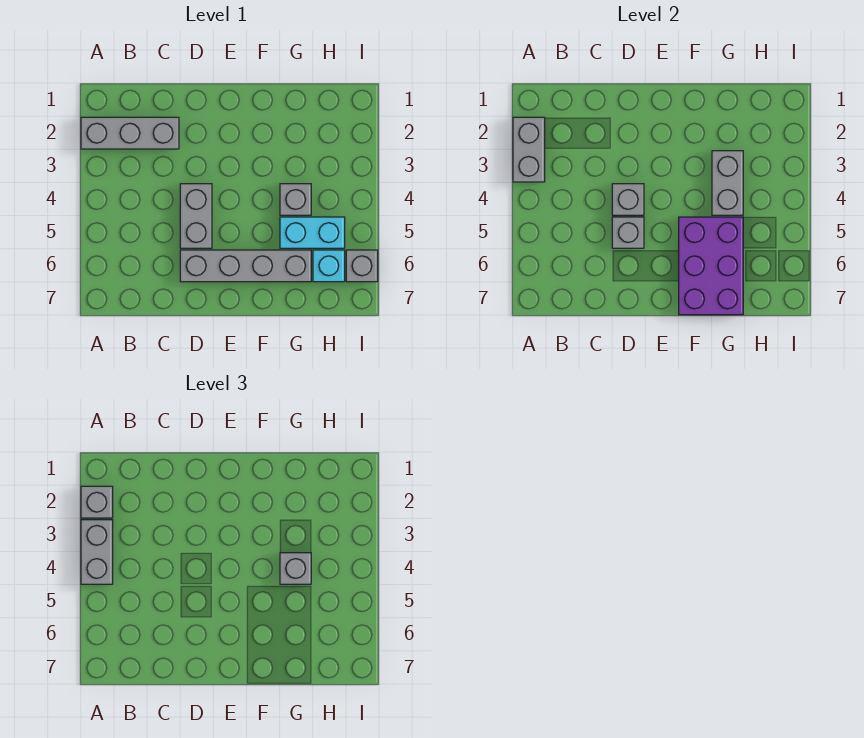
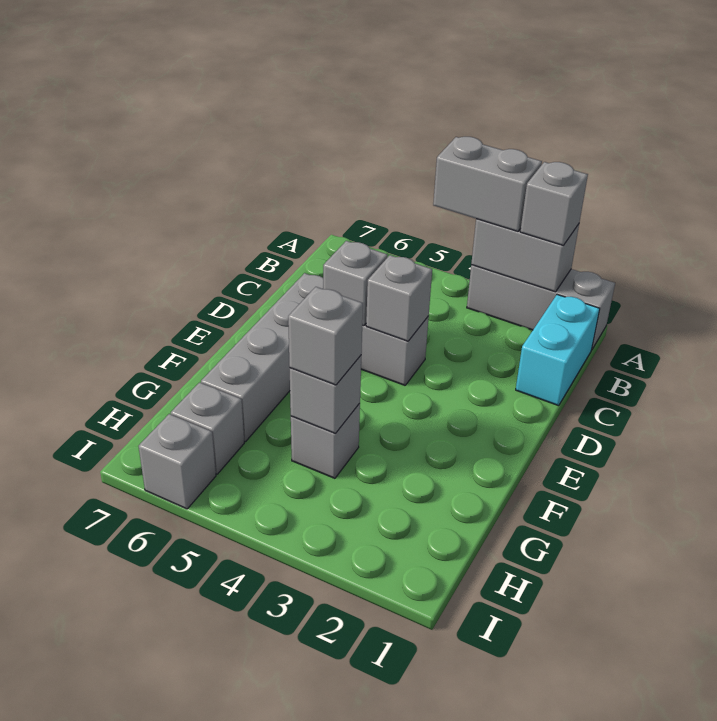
grey brick A2:C2 level 1 -> grey brick A1:A3 level 1
purple brick F5:G7 level 2 -> none
grey brick G3:G4 level 2 -> grey brick G4 level 2
cyan brick G5:H5 level 1 -> cyan brick B1:C1 level 1
cyan brick H6 level 1 -> grey brick H6 level 1

